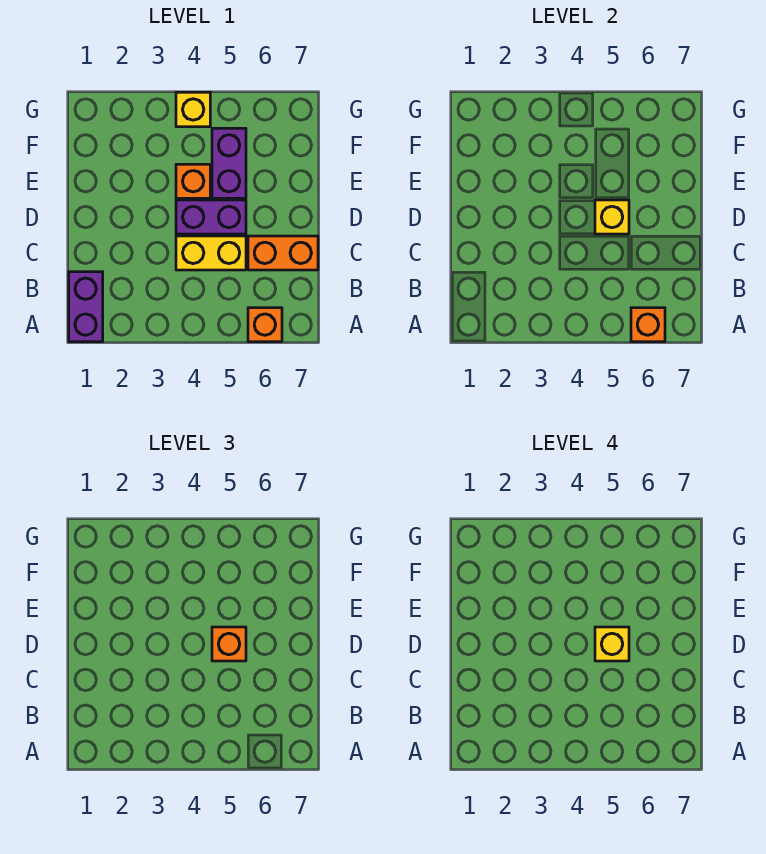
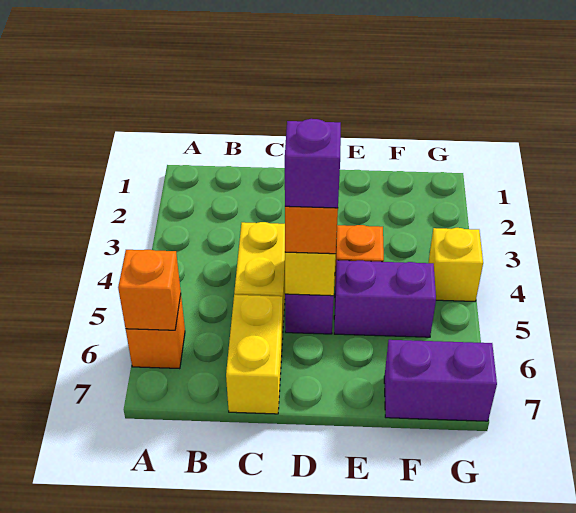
purple brick A1:B1 level 1 -> purple brick F7:G7 level 1
orange brick C6:C7 level 1 -> yellow brick C6:C7 level 1
yellow brick D5 level 4 -> purple brick D5 level 4

